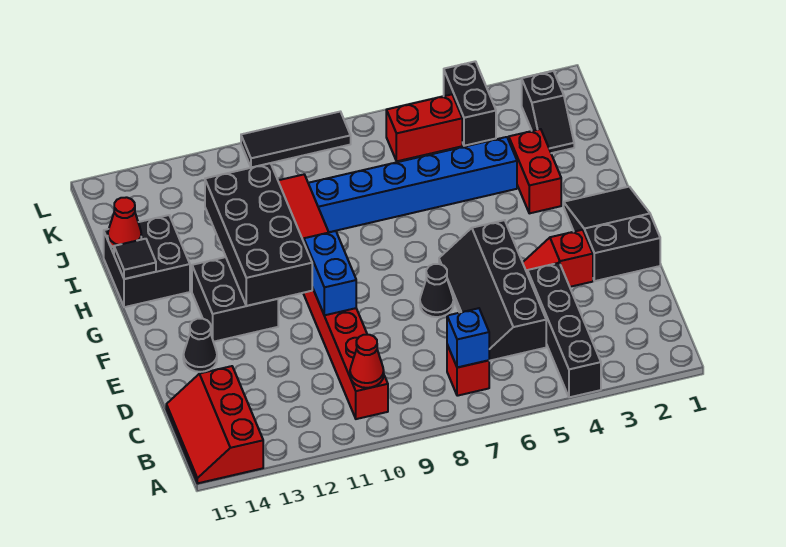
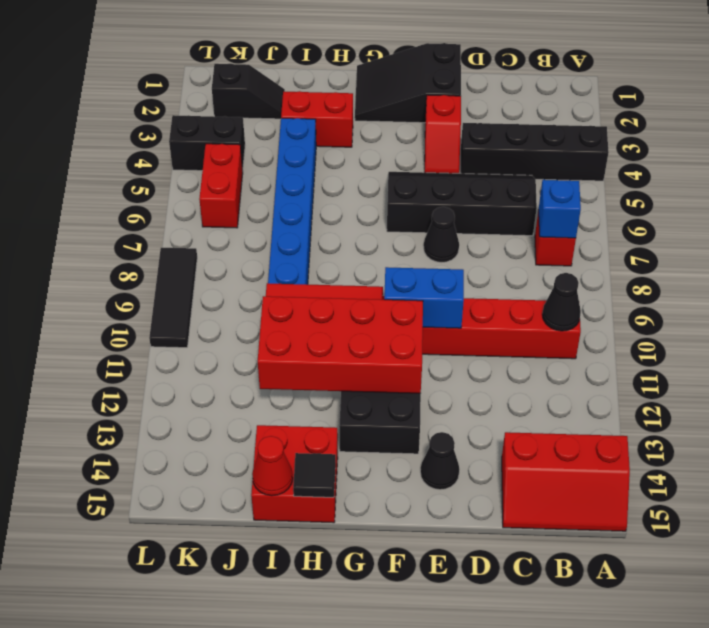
red cone B10 level 2 -> black cone B10 level 2
black slope C5:F6 level 1 top 5 -> black slope C5:F6 level 1 top 6
black brick F11:I12 level 2 -> red brick F11:I12 level 2
black brick H14:I15 level 1 -> red brick H14:I15 level 1

